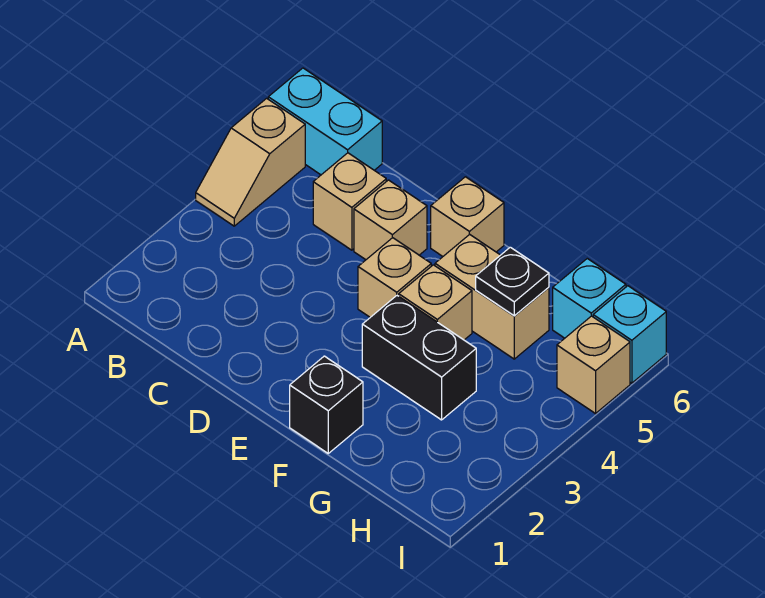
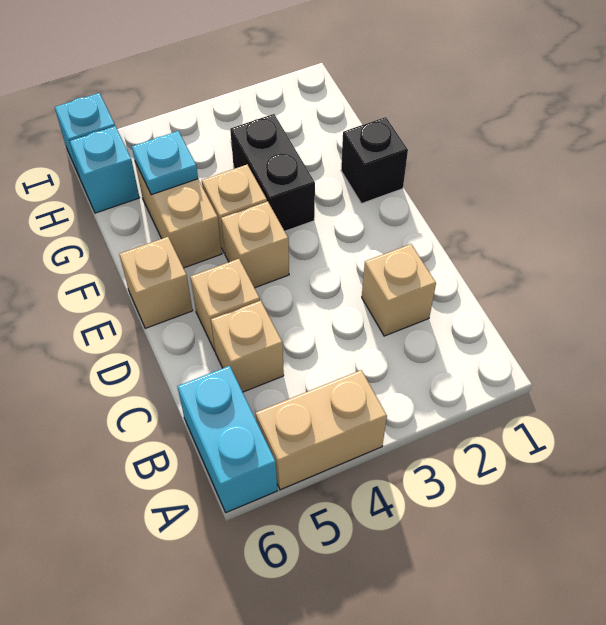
tan slope A4:A5 level 1 top 5 -> tan brick A4:A5 level 1
black plate G5 level 2 -> cyan plate G5 level 2
tan brick I5 level 1 -> tan brick C2 level 1

